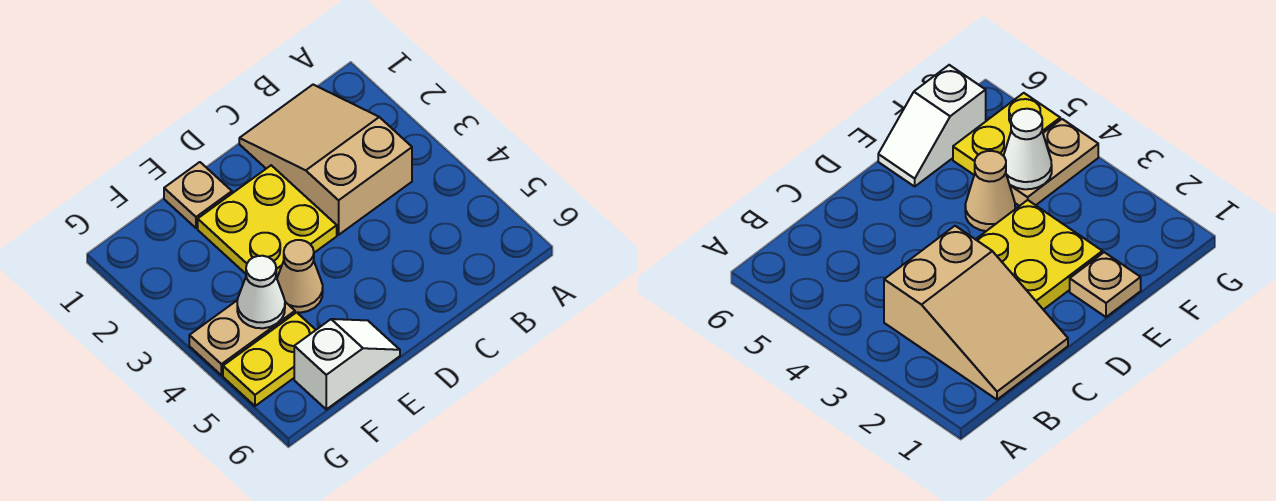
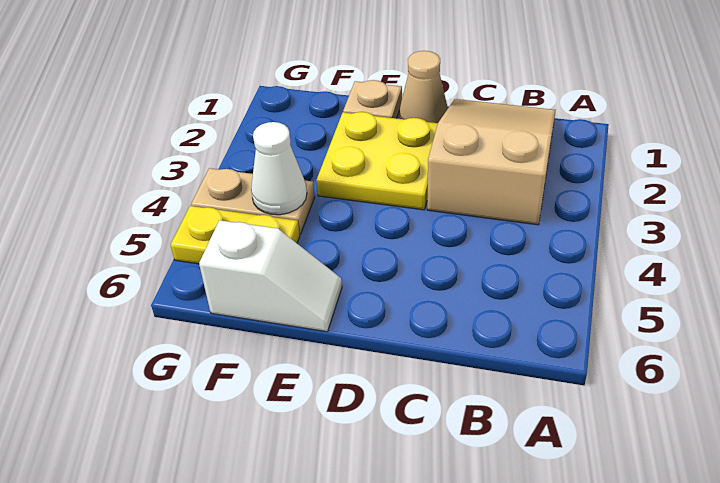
tan cone E4 level 1 -> tan cone D1 level 1

